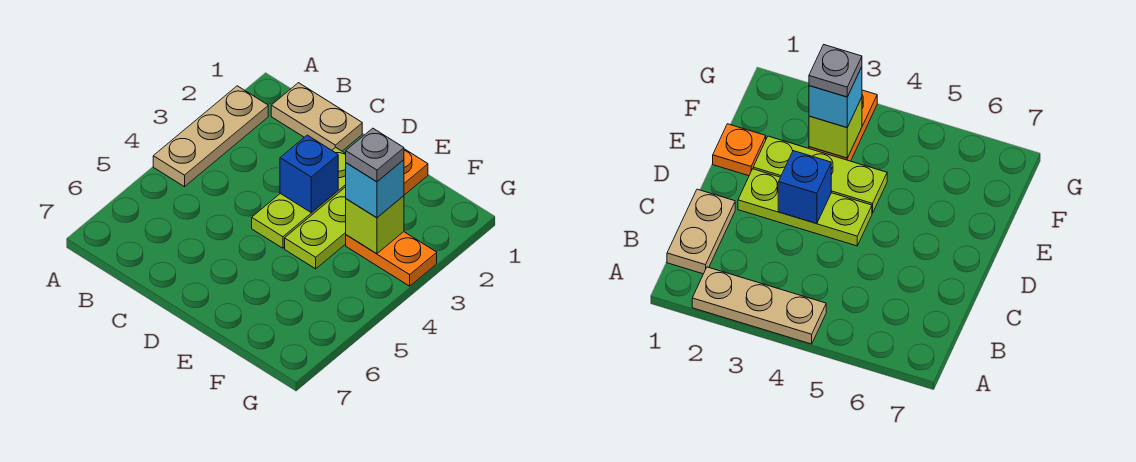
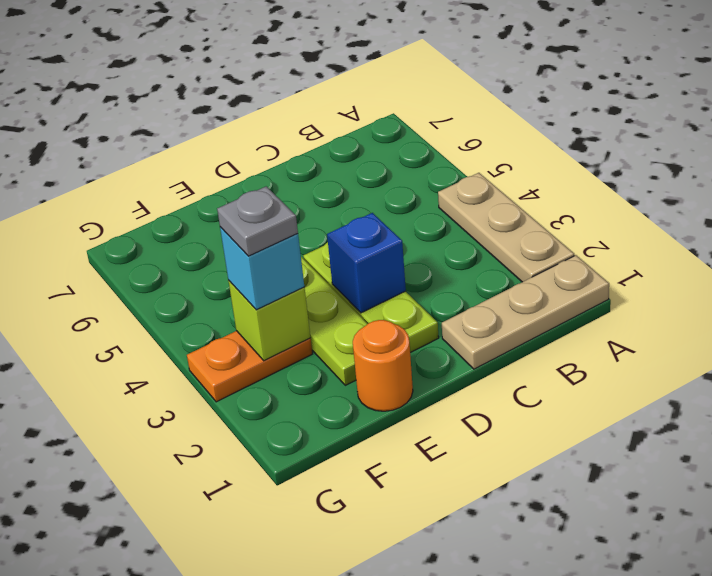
tan plate B1:C1 level 1 -> tan plate A1:C1 level 1
orange plate E1 level 1 -> orange round brick E1 level 1

